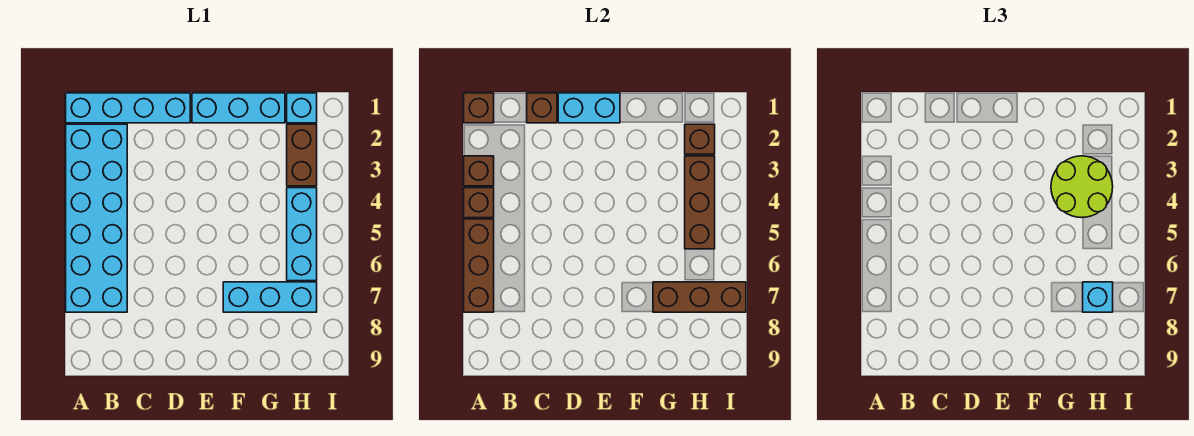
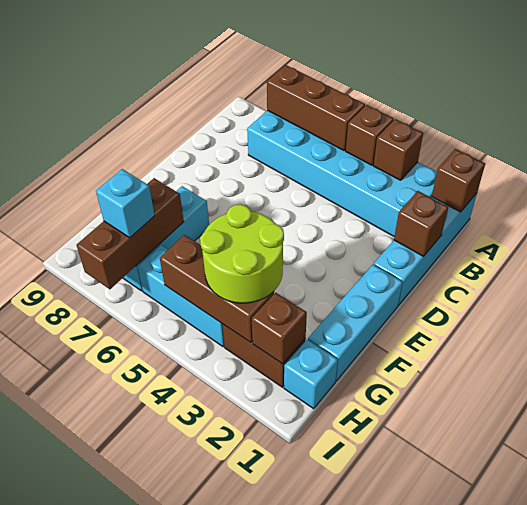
cyan brick D1:E1 level 2 -> none

